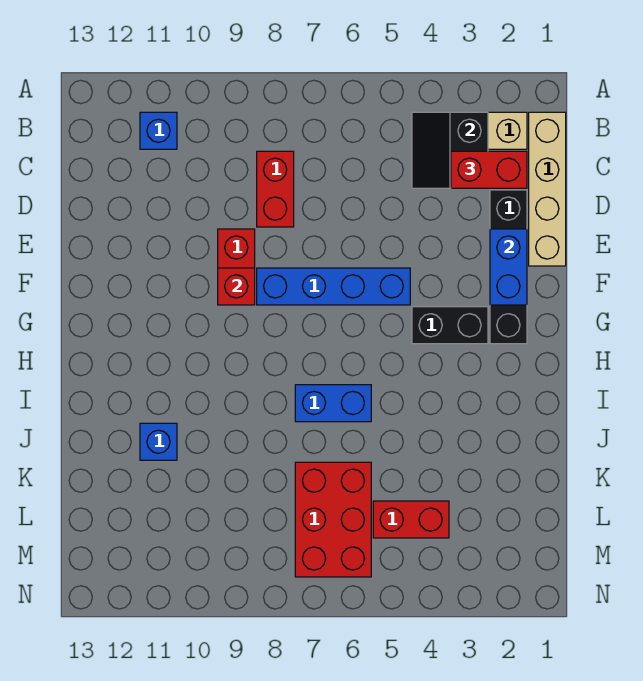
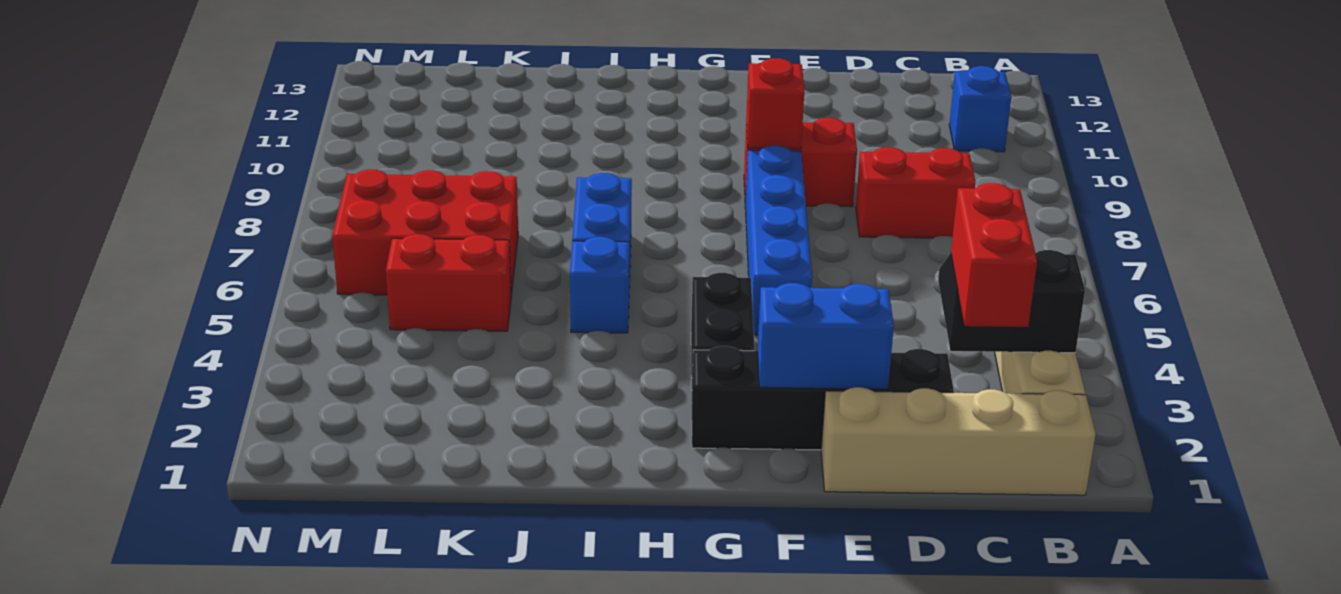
blue brick J11 level 1 -> blue brick I5 level 1
red brick L4:L5 level 1 -> red brick K5:L5 level 1

